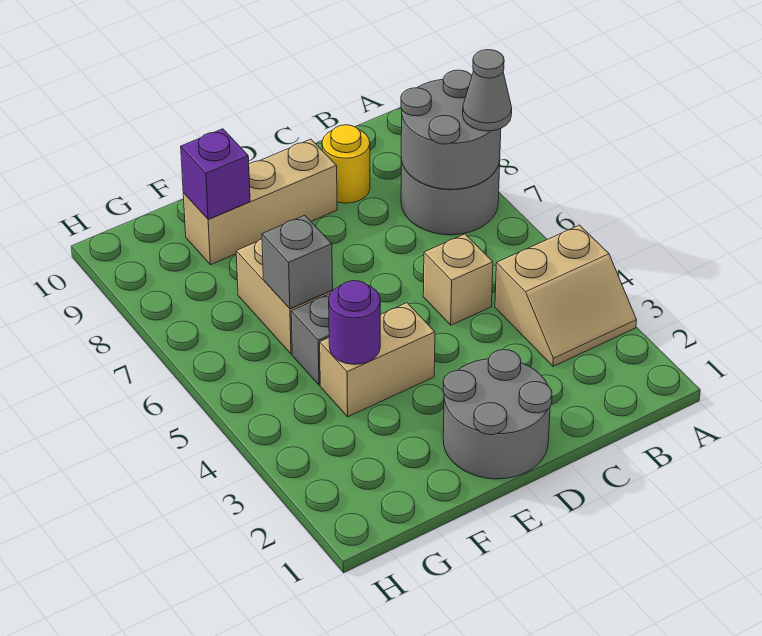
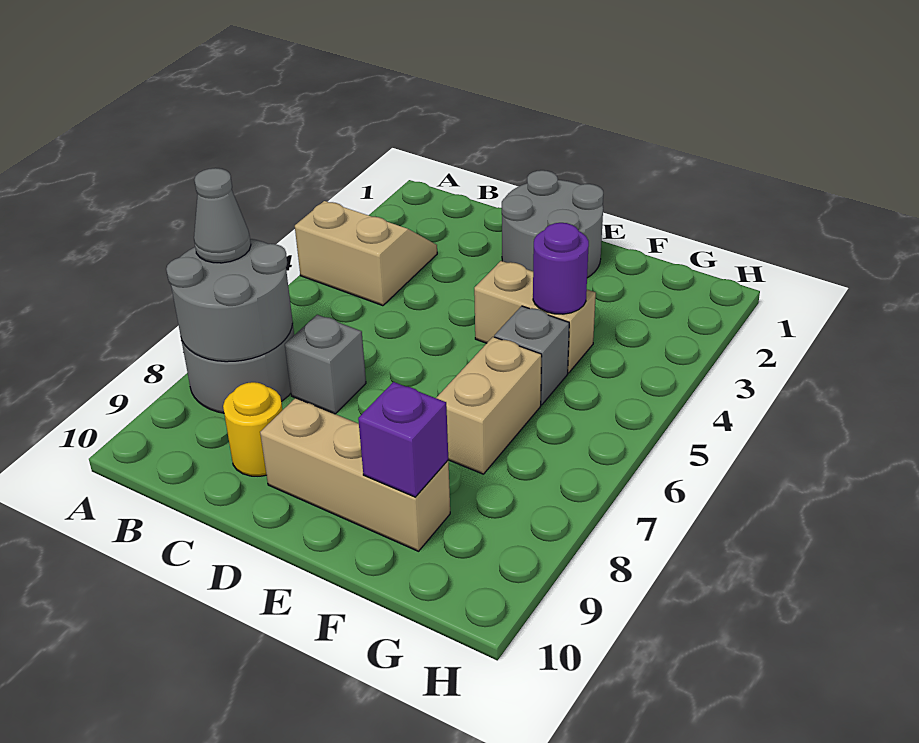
tan brick C5 level 1 -> none
grey brick F6 level 2 -> grey brick C7 level 1

